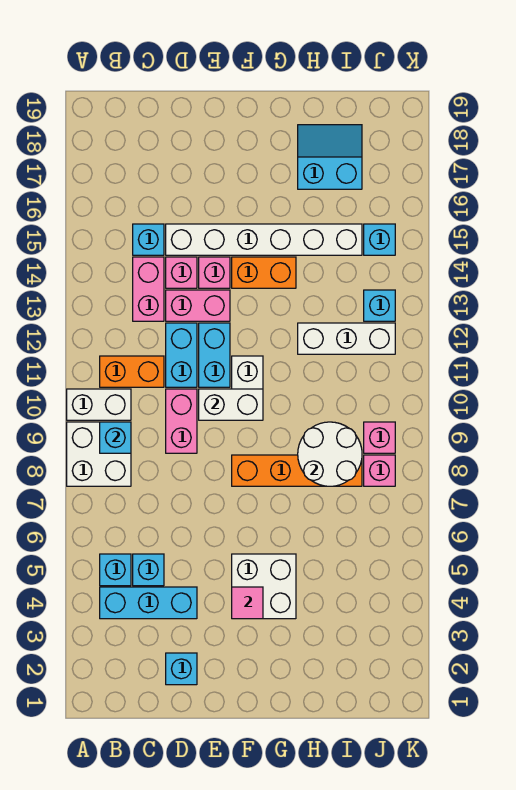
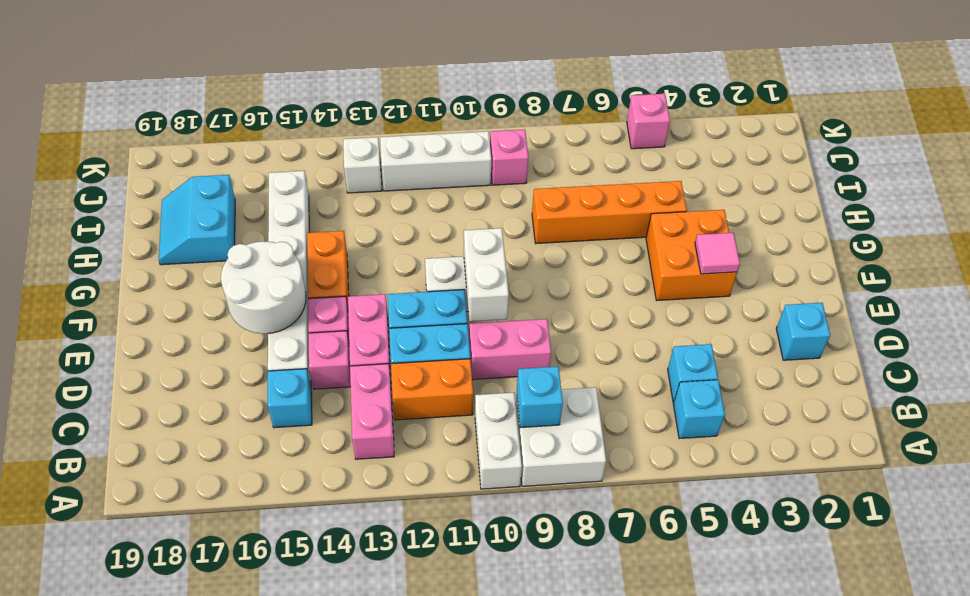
cyan brick B4:D4 level 1 -> none
orange brick B11:C11 level 1 -> orange brick C11:C12 level 1
pink brick C13:C14 level 1 -> pink brick B13:C13 level 1
white brick F4:G5 level 1 -> orange brick F4:G5 level 1
orange brick F8:I8 level 1 -> orange brick H5:H8 level 1
white round brick H8:I9 level 2 -> white round brick E15:F16 level 2
white brick H12:J12 level 1 -> white brick J10:J12 level 1
pink brick J8 level 1 -> pink brick K5 level 1
cyan brick J13 level 1 -> white brick J13 level 1
cyan brick J15 level 1 -> none

